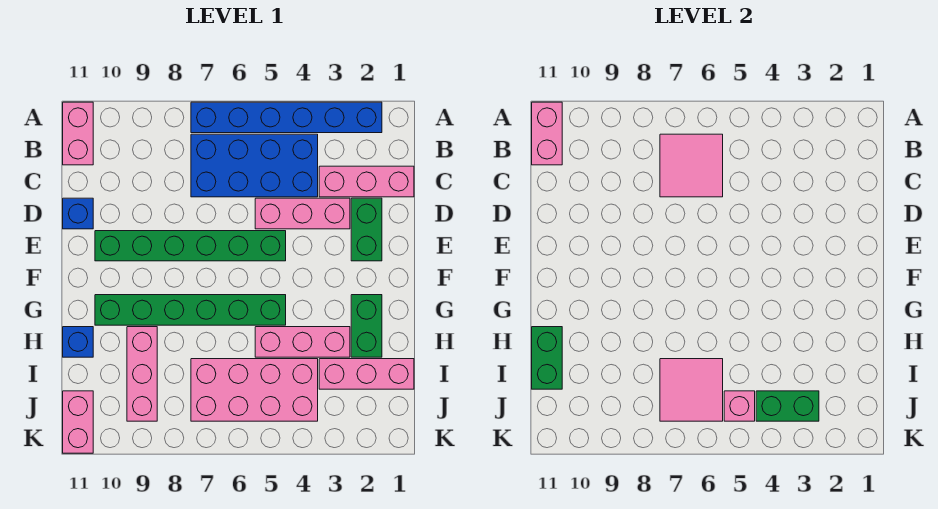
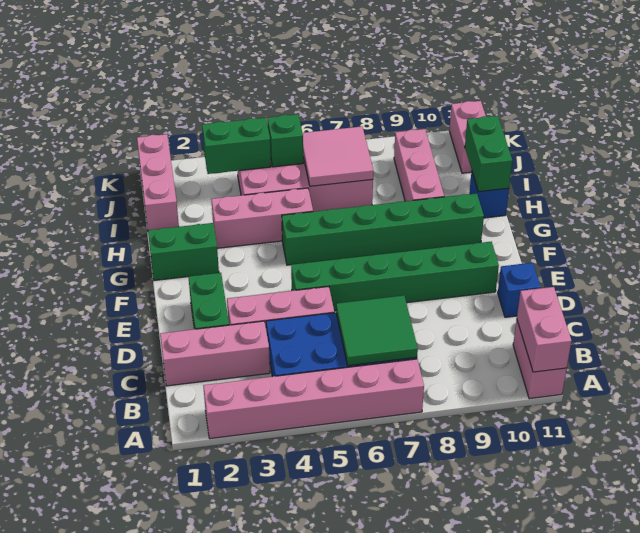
blue brick A2:A7 level 1 -> pink brick A2:A7 level 1
pink tile B6:C7 level 2 -> green tile B6:C7 level 2
green brick G2:H2 level 1 -> green brick G1:G2 level 1
pink brick I1:I3 level 1 -> pink brick I1:K1 level 1
pink brick J5 level 2 -> green brick J5 level 2

